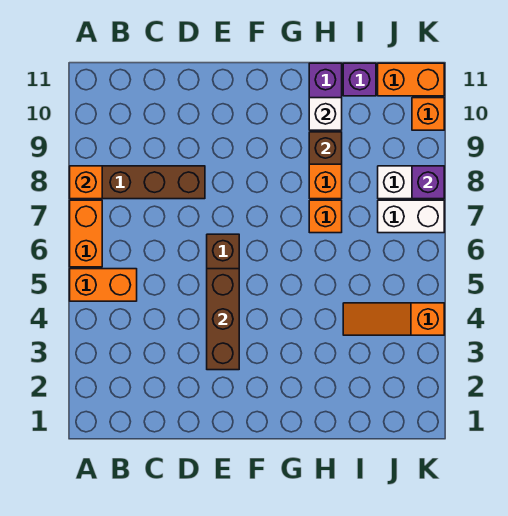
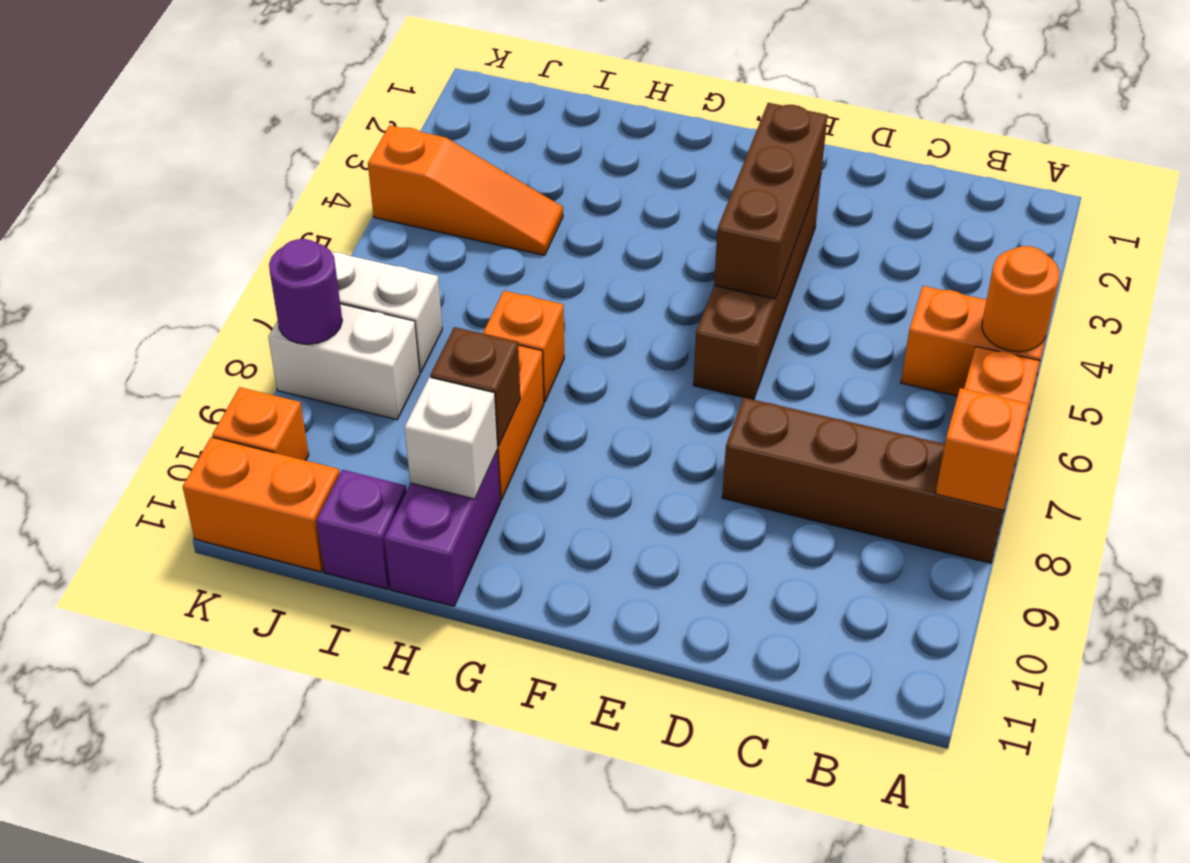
none -> orange round brick A5 level 2
purple brick K8 level 2 -> purple round brick K8 level 2

